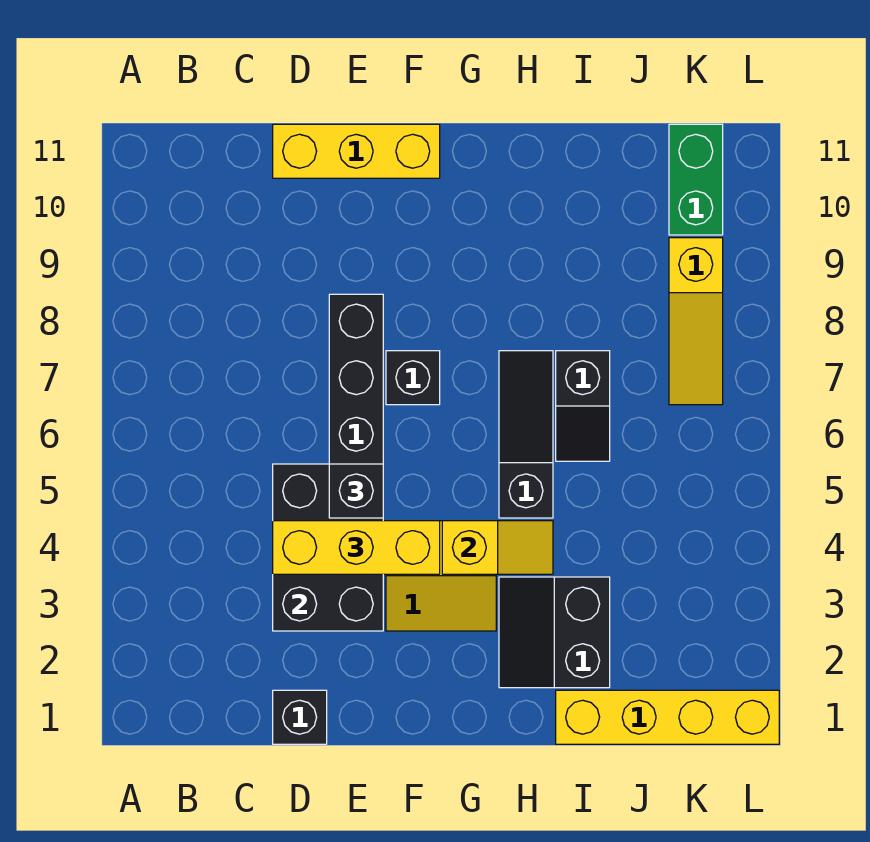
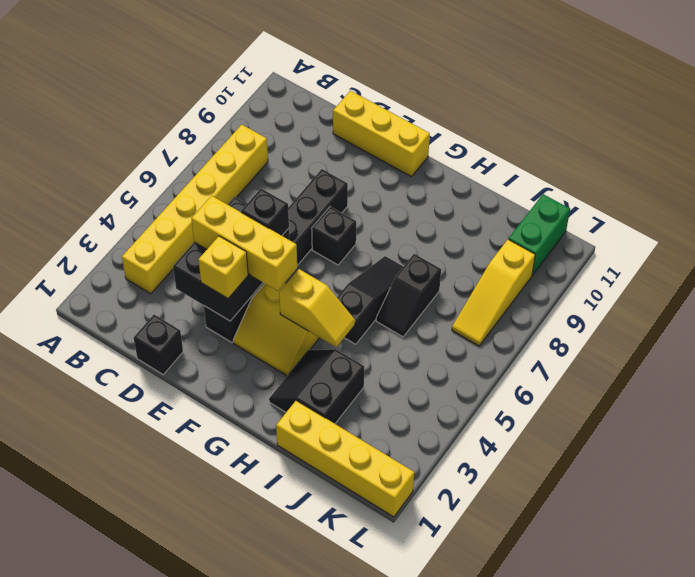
none -> yellow brick B3:B8 level 1
none -> yellow brick E3 level 3

